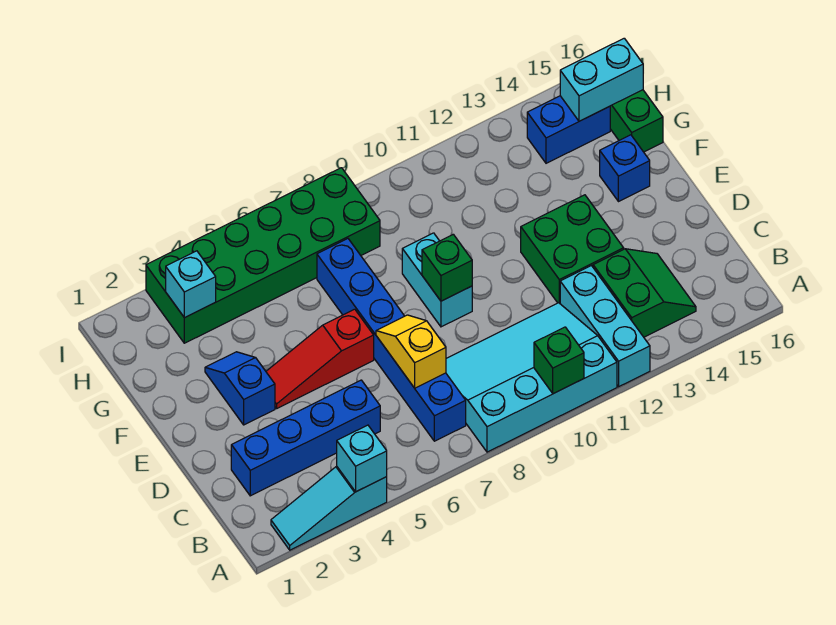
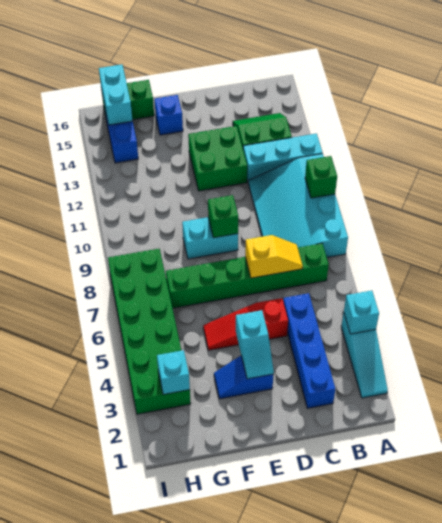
blue brick B7:G7 level 1 -> green brick B7:G7 level 1
yellow slope C7:D7 level 2 top C -> yellow slope C7:D7 level 2 top D
none -> cyan slope E3:E4 level 2 top 4
red slope E4:E6 level 1 top 6 -> red slope D5:F5 level 1 top D

